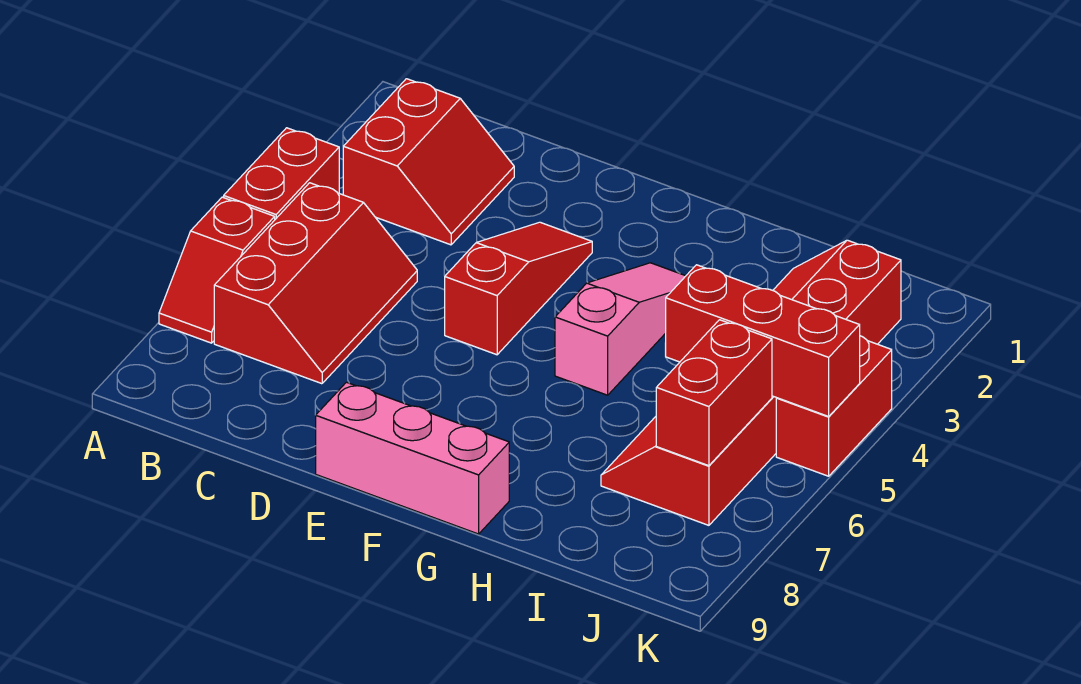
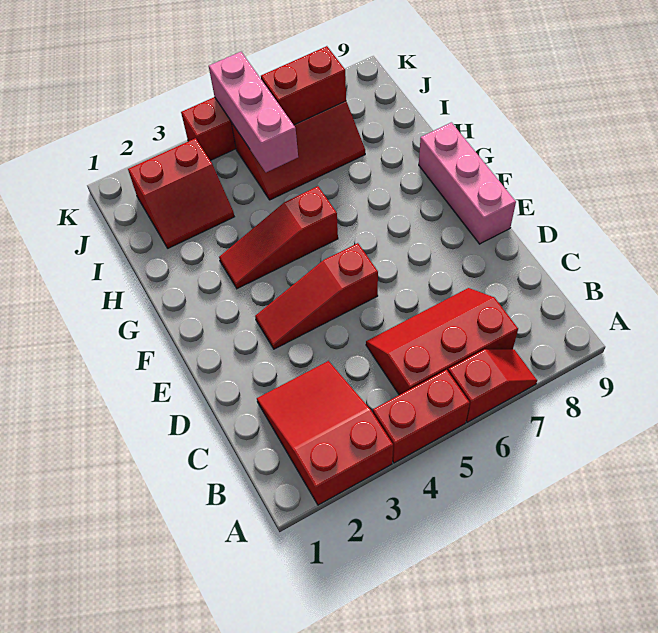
red slope B2:C3 level 1 top B -> red slope A2:C3 level 1 top A
pink slope G3:G5 level 1 top 5 -> red slope G3:G5 level 1 top 5
red brick I5:K5 level 2 -> pink brick I5:K5 level 2

